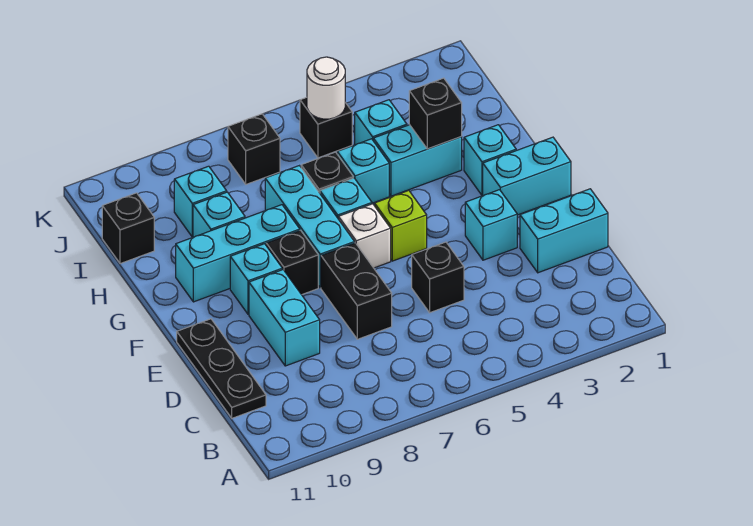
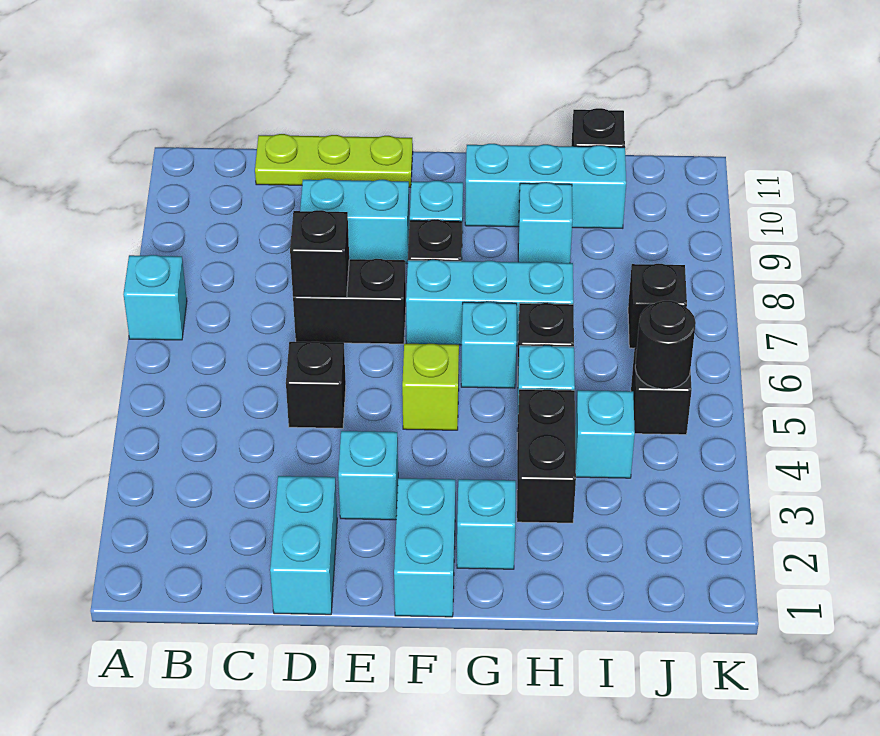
black plate C11:E11 level 1 -> lime plate C11:E11 level 1
white brick F6 level 1 -> none
cyan brick G8:G10 level 1 -> cyan brick G10:I10 level 1
cyan brick H3:H4 level 1 -> black brick H3:H4 level 1
black brick H3 level 2 -> black brick D7 level 2
cyan brick I9 level 1 -> cyan brick A7 level 1
white round brick J5 level 2 -> black round brick J5 level 2

